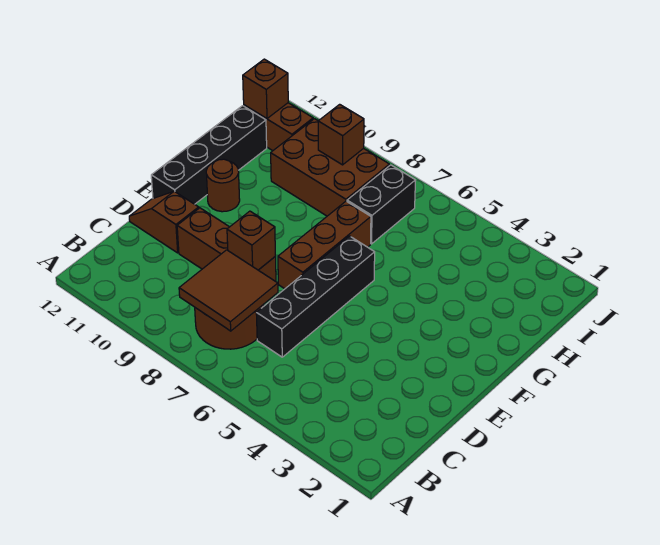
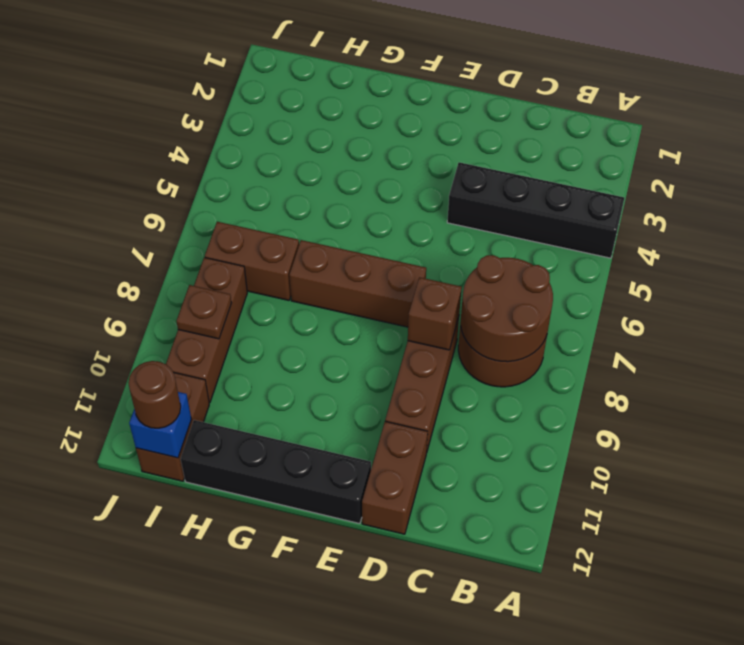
brown tile B7:C8 level 2 -> brown round brick B7:C8 level 2
black brick C6:F6 level 1 -> black brick A4:D4 level 1
brown slope D11:D12 level 1 top 11 -> brown brick D11:D12 level 1
brown round brick F11 level 1 -> brown round brick I12 level 3
black brick H7:I7 level 1 -> brown brick H7:I7 level 1
brown brick H8:I10 level 1 -> brown brick I8:I10 level 1
brown brick I9 level 2 -> brown plate I9 level 2
brown brick I12 level 2 -> blue brick I12 level 2

